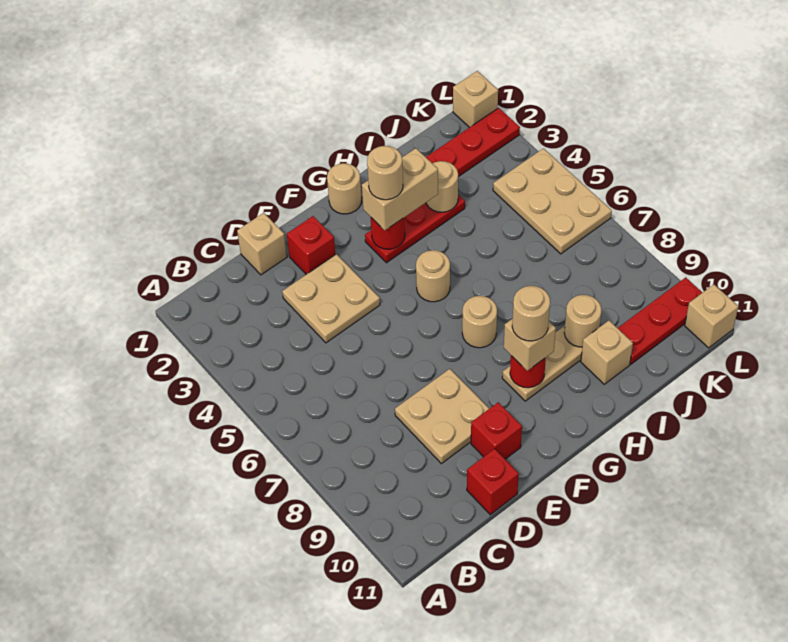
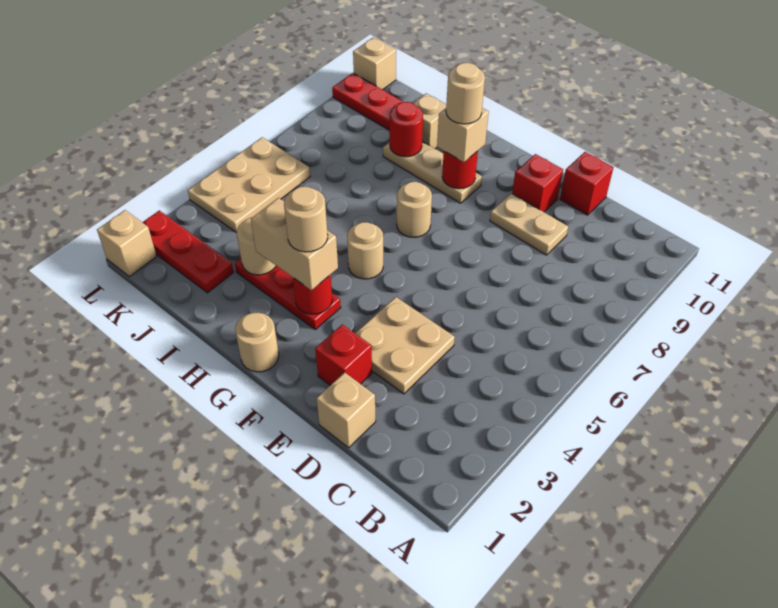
tan plate D8:E9 level 1 -> tan plate D9:E9 level 1
tan round brick I9 level 2 -> red round brick I9 level 2

